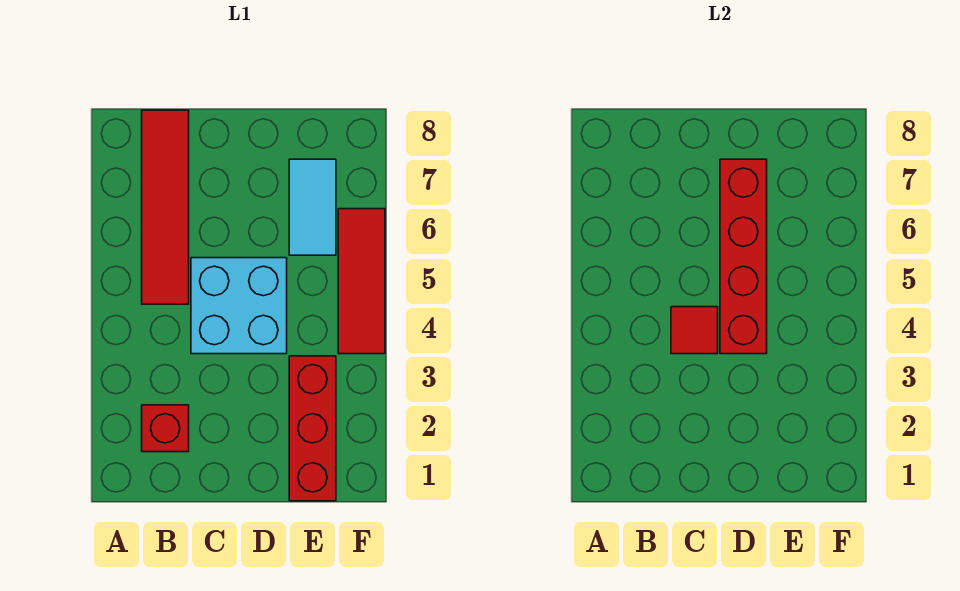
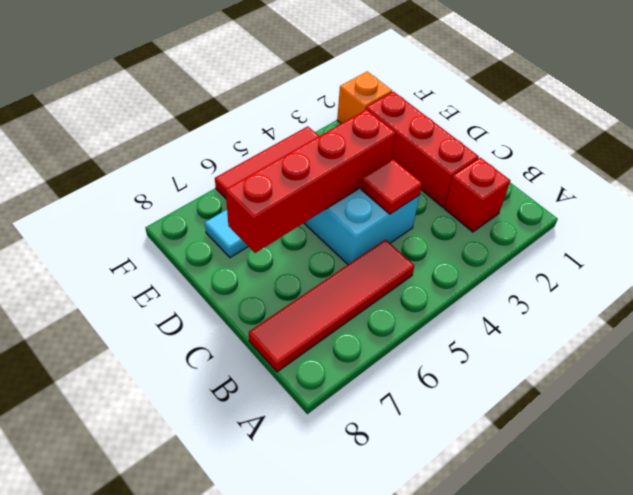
red brick E1:E3 level 1 -> red brick C2:E2 level 1
none -> orange brick F2 level 1

